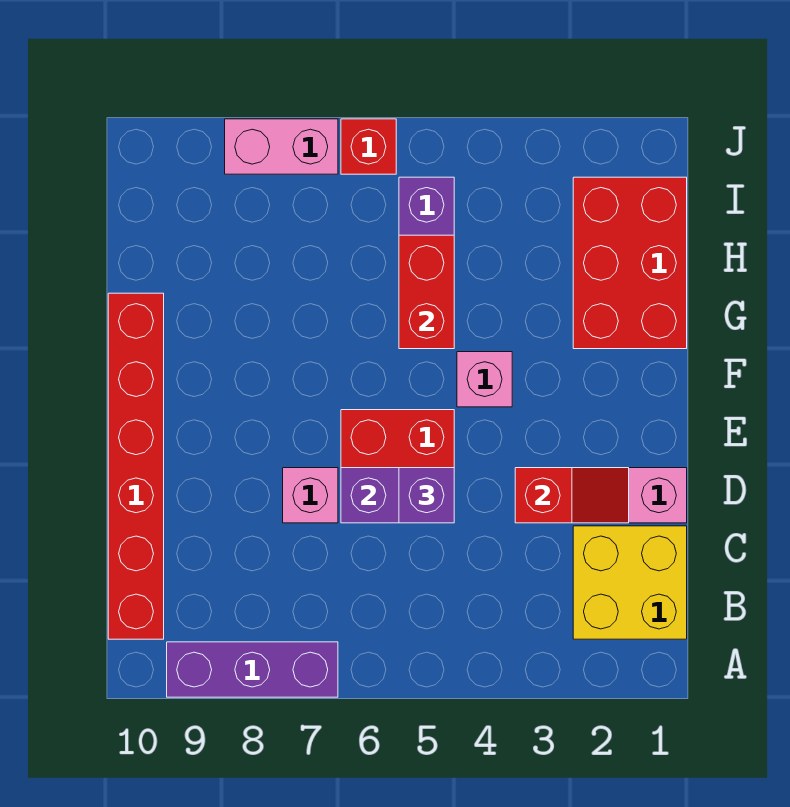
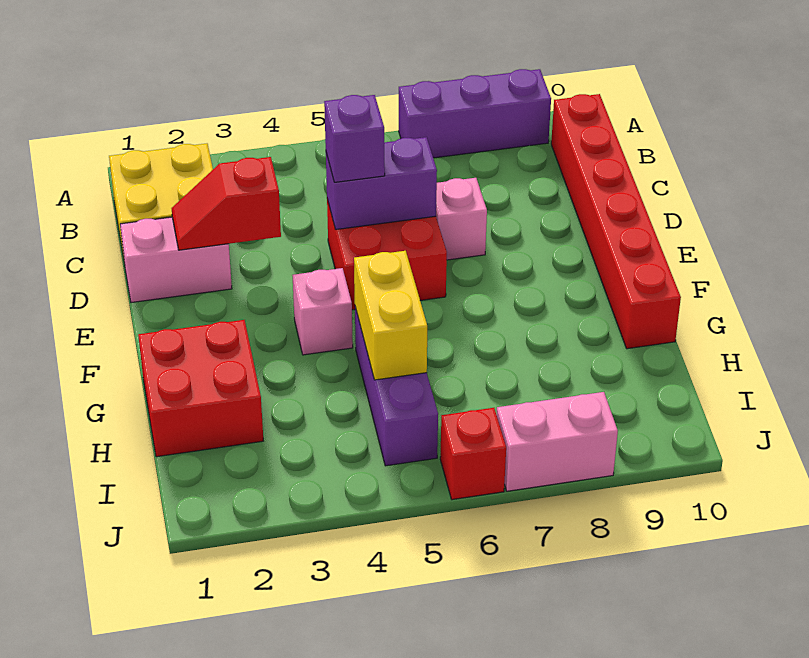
red brick G1:I2 level 1 -> red brick G1:H2 level 1
red brick G5:H5 level 2 -> yellow brick G5:H5 level 2

